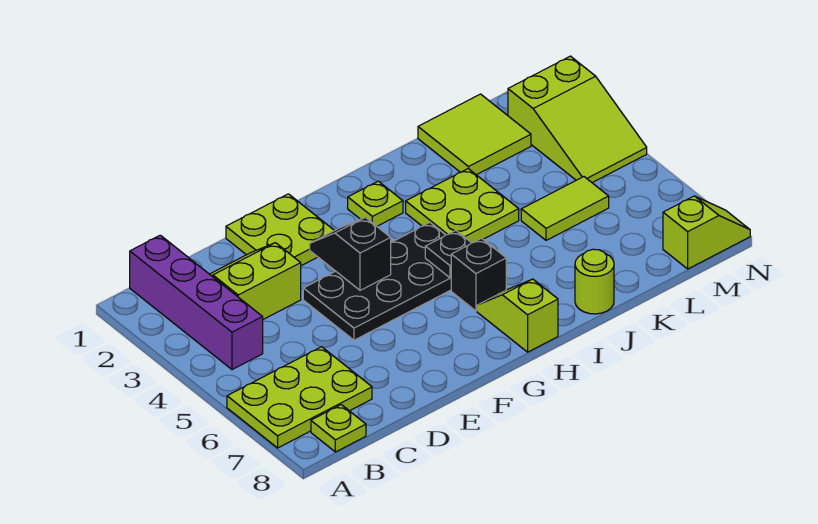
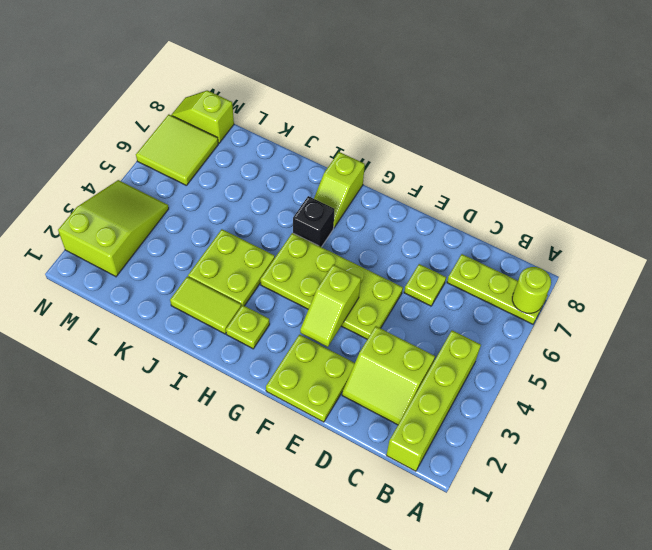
lime plate A6:C7 level 1 -> lime plate A7:C7 level 1
purple brick B1:B4 level 1 -> lime brick B1:B4 level 1
lime plate B8 level 1 -> lime plate D6 level 1
black plate E4:H5 level 1 -> lime plate E4:H5 level 1
black slope F3:F4 level 2 top 4 -> lime slope F3:F4 level 2 top 4
black plate H5 level 2 -> none
lime round brick J8 level 1 -> lime round brick A7 level 2
lime tile K1:L2 level 1 -> lime tile M6:N7 level 1
lime tile K5:L5 level 1 -> lime tile I2:J2 level 1

